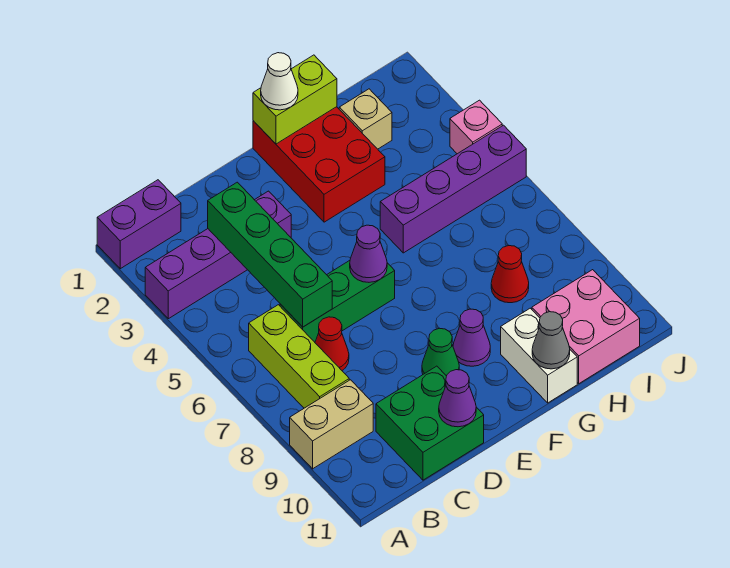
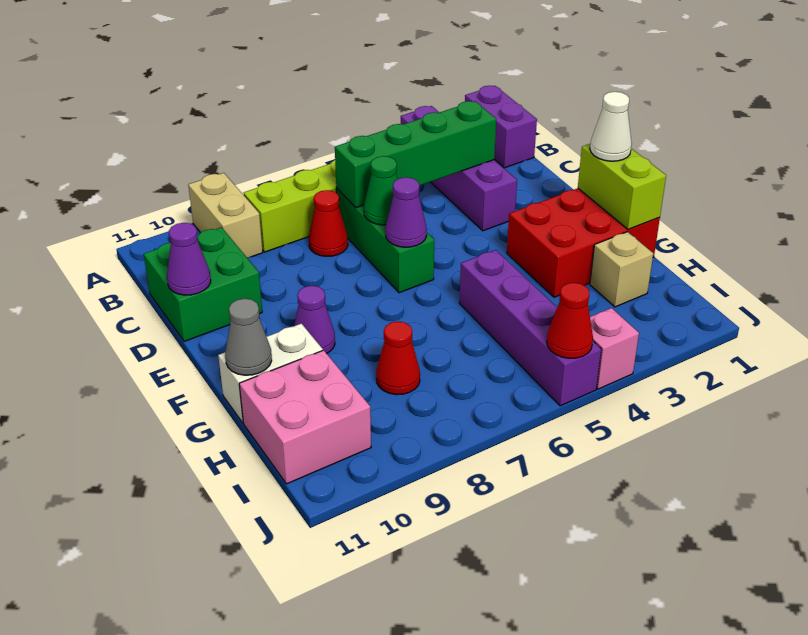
green cone E9 level 1 -> green cone D6 level 2
none -> red cone J5 level 2

